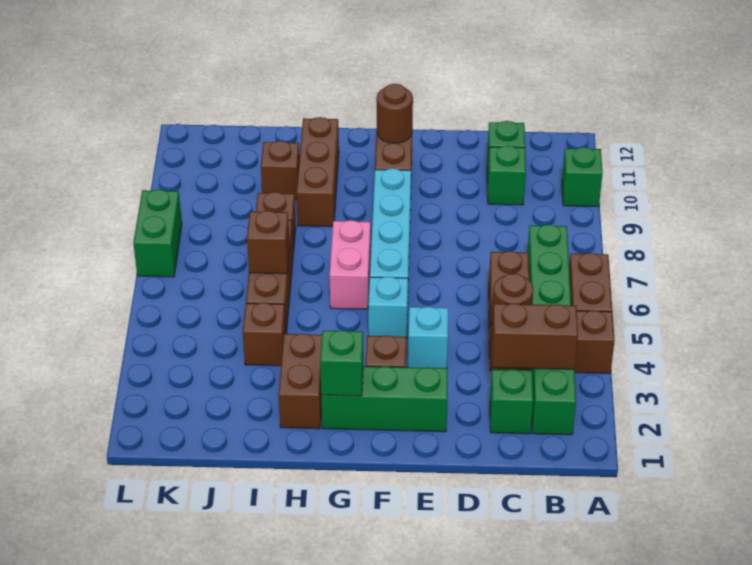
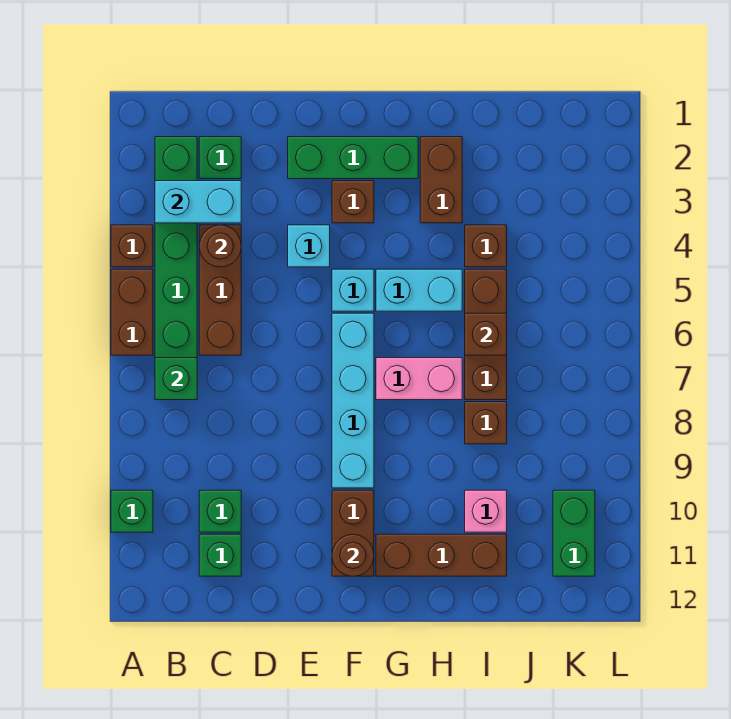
brown brick B3:C3 level 2 -> cyan brick B3:C3 level 2
green brick G2 level 2 -> green brick B7 level 2
none -> cyan brick G5:H5 level 1
pink brick G6:G7 level 1 -> pink brick G7:H7 level 1
brown brick H9:H11 level 1 -> brown brick G11:I11 level 1
brown brick I10 level 1 -> pink brick I10 level 1
green brick L7:L8 level 1 -> green brick K10:K11 level 1

